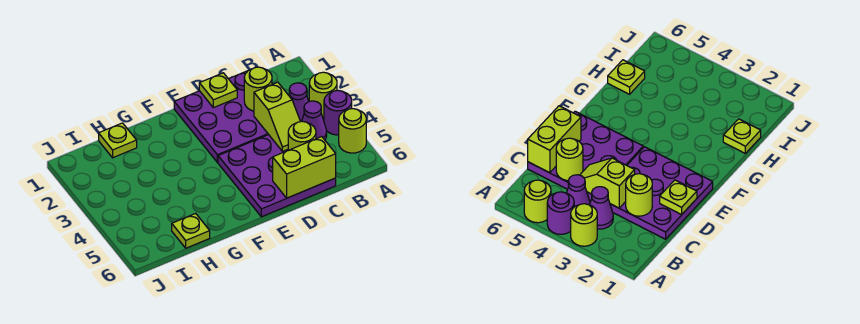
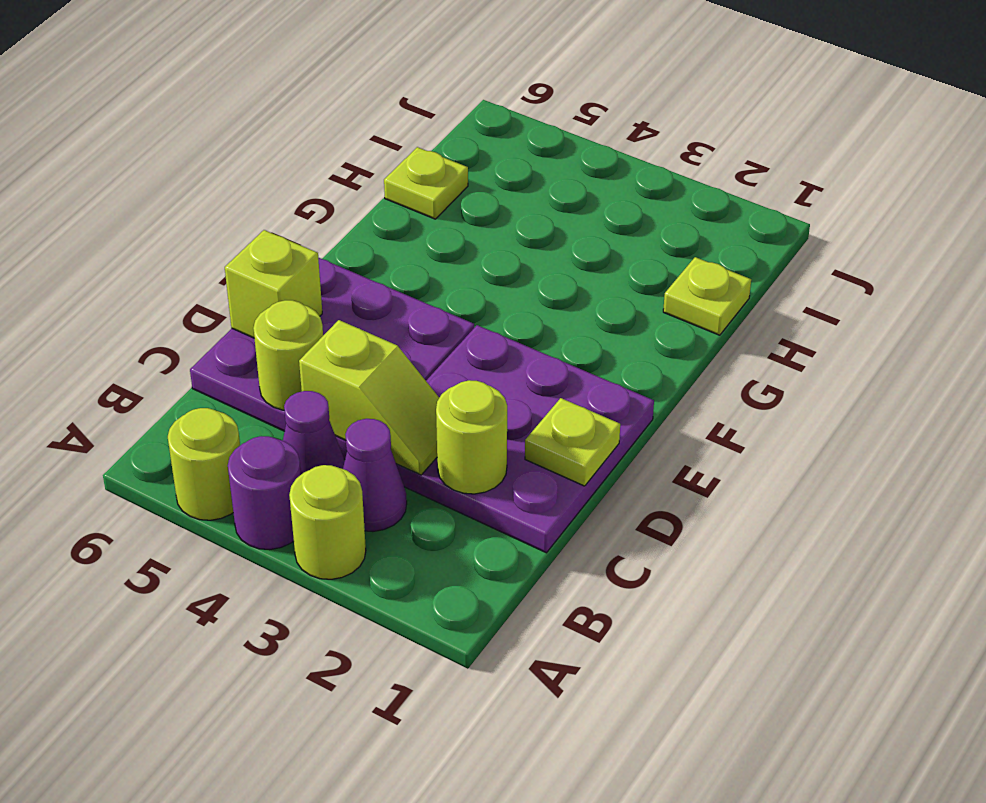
lime slope C3:C4 level 2 top 3 -> lime slope C3:C4 level 2 top 4
lime brick C6:D6 level 2 -> lime brick D6 level 2

